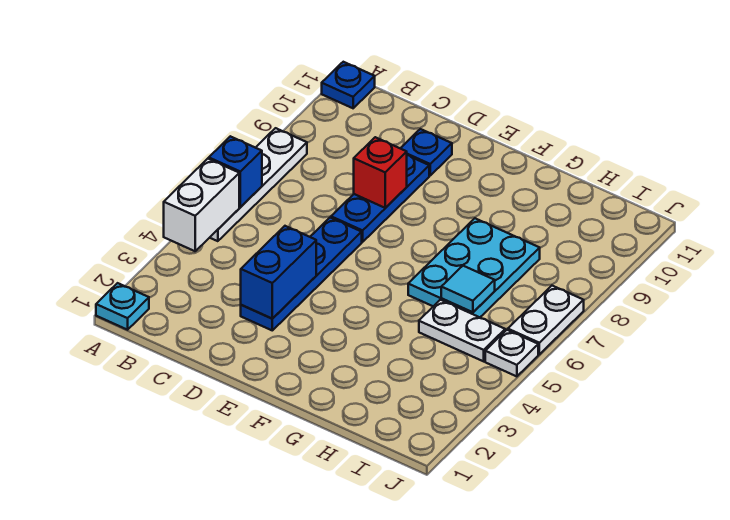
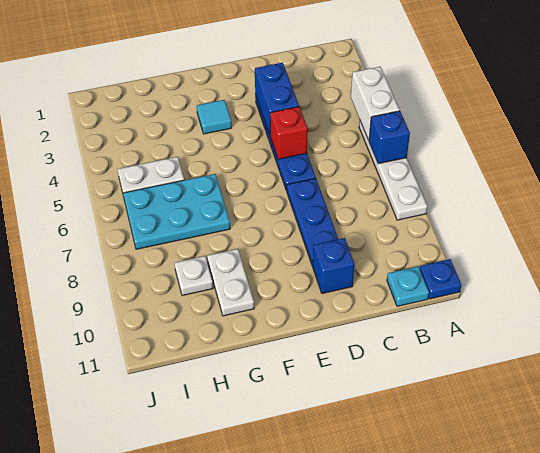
cyan plate A1 level 1 -> cyan plate B11 level 1
red brick D8 level 2 -> red brick D5 level 2
blue plate D10 level 1 -> blue brick D10 level 1
cyan plate G6:H8 level 1 -> cyan plate G6:I7 level 1
cyan tile H6 level 2 -> cyan tile F3 level 1
white plate J5 level 1 -> white plate H9 level 1
white plate J6:J7 level 1 -> white plate G9:G10 level 1

